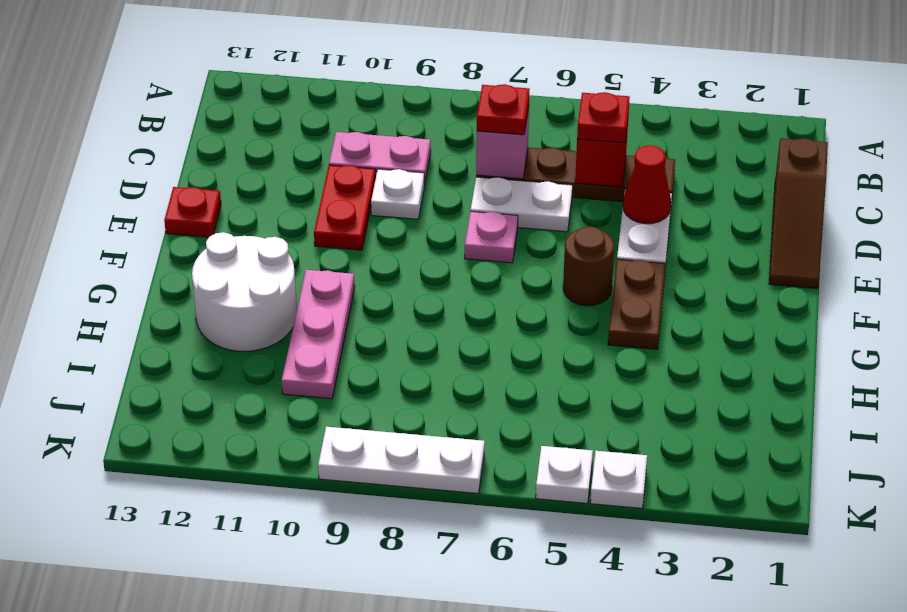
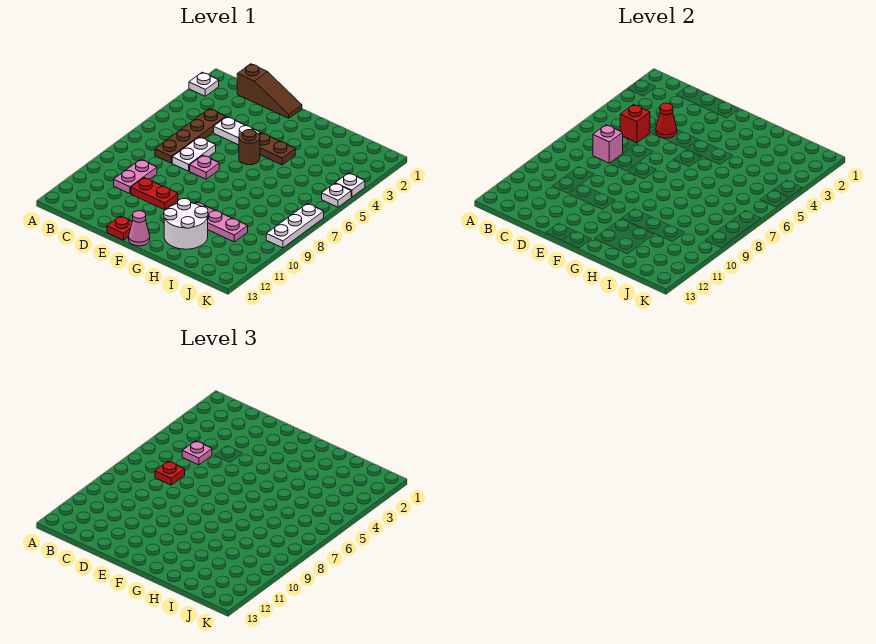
red plate C5 level 3 -> pink plate C5 level 3
white plate D9 level 1 -> white plate A2 level 1
none -> pink cone F13 level 1

